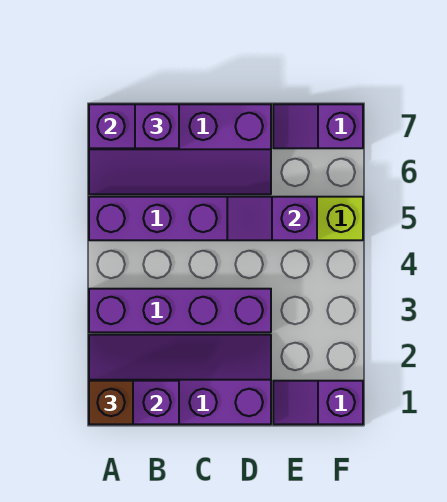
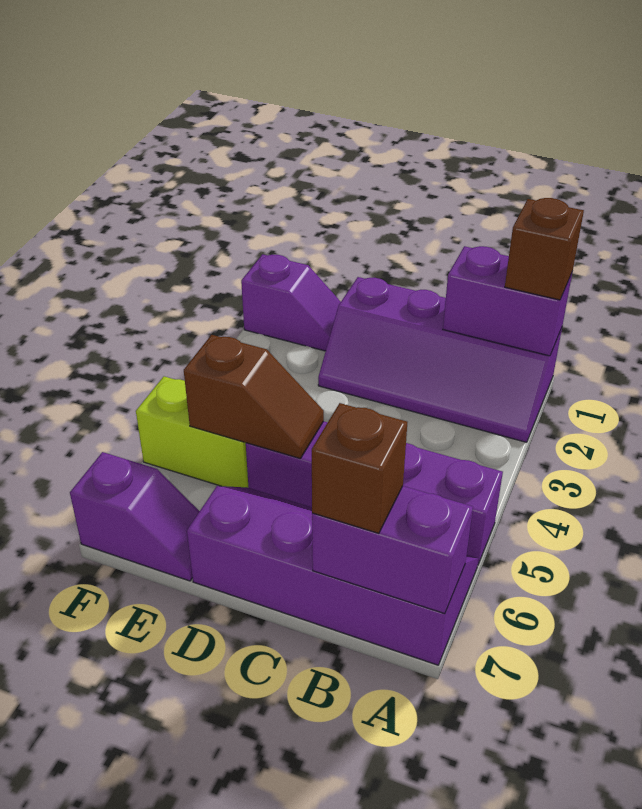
purple brick A3:D3 level 1 -> none
purple brick B7 level 3 -> brown brick B7 level 3
purple slope D5:E5 level 2 top E -> brown slope D5:E5 level 2 top E

